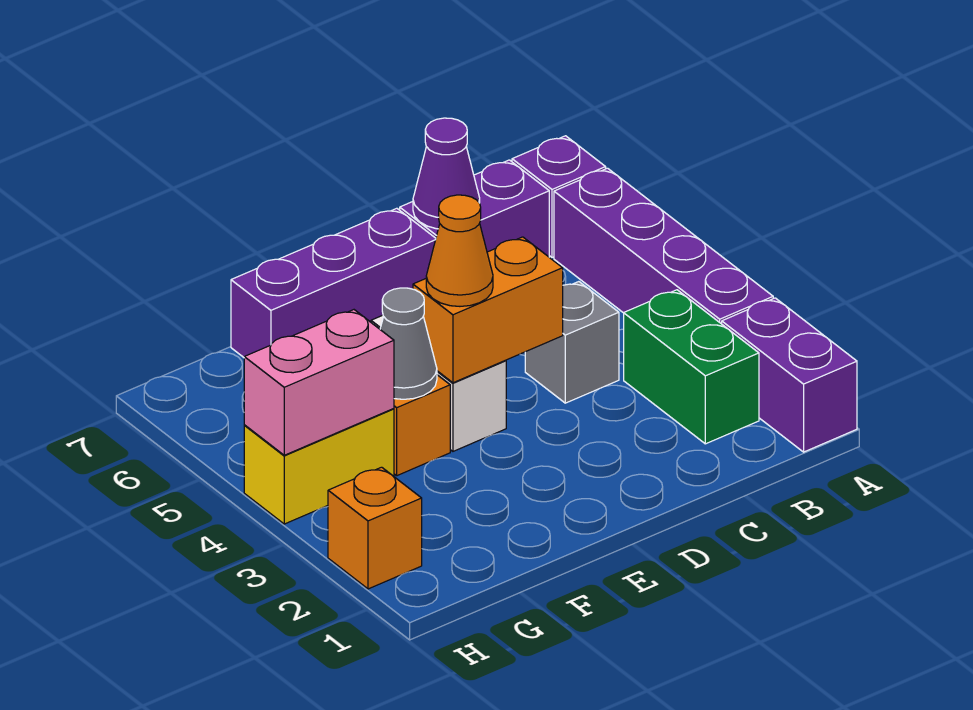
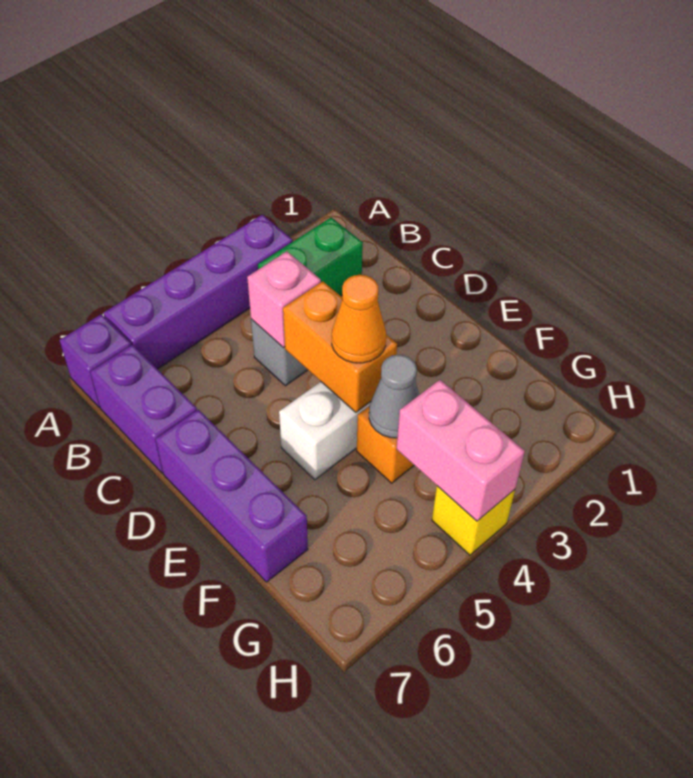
purple brick A1:A2 level 1 -> none
none -> pink brick C4 level 2
purple cone C7 level 2 -> none
yellow brick G4:H4 level 1 -> yellow brick H4 level 1
orange brick H2 level 1 -> none

